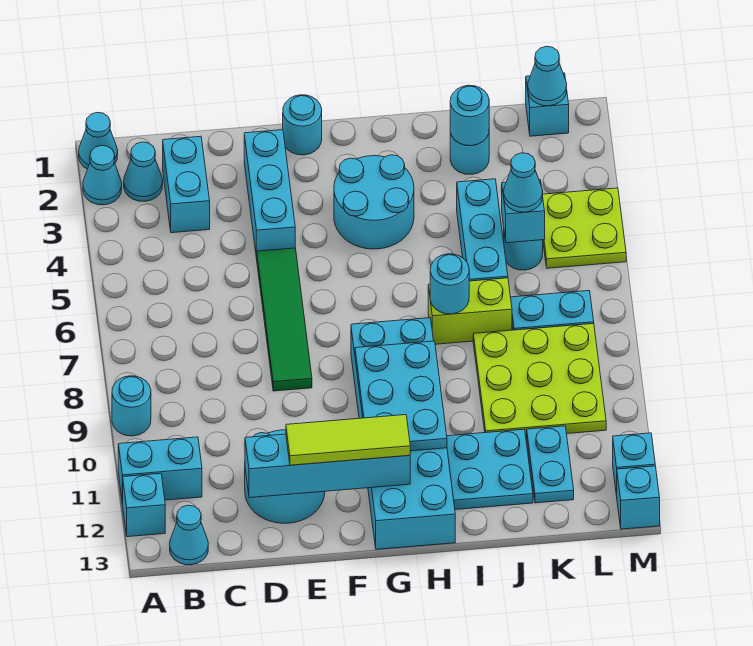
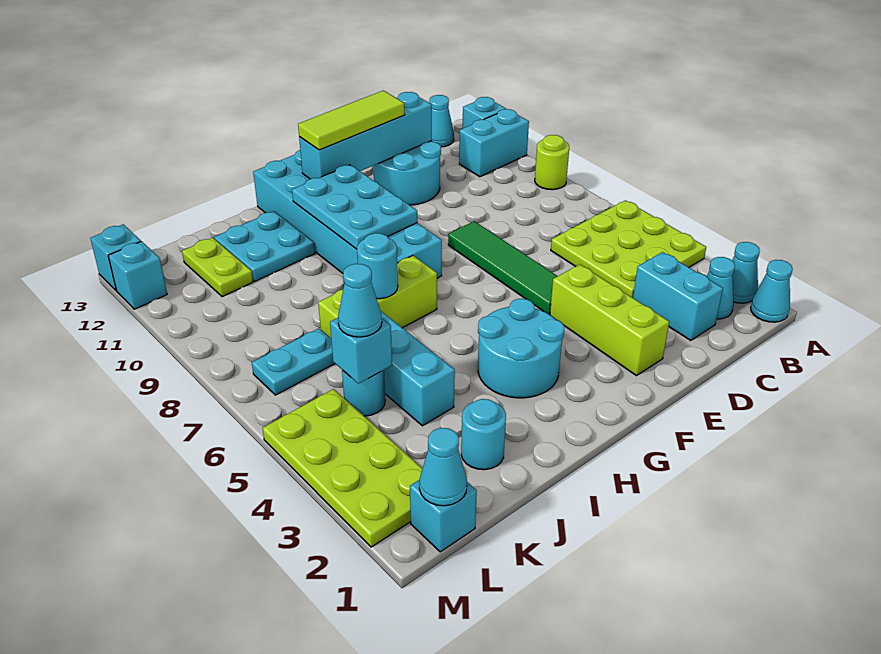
cyan round brick A9 level 1 -> lime round brick A9 level 1
cyan brick E2:E4 level 1 -> lime brick E2:E4 level 1
cyan round brick F1 level 1 -> none
lime brick I7:J7 level 1 -> lime brick H7:J7 level 1
cyan round brick J2 level 2 -> none
lime plate J8:L10 level 1 -> lime plate A4:C6 level 1
cyan plate K11:K12 level 1 -> lime plate K11:K12 level 1
lime plate L4:M5 level 1 -> lime plate L2:M5 level 1

